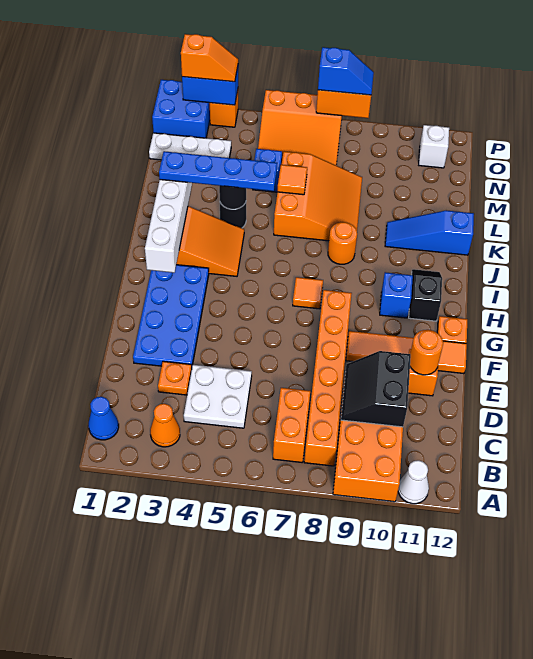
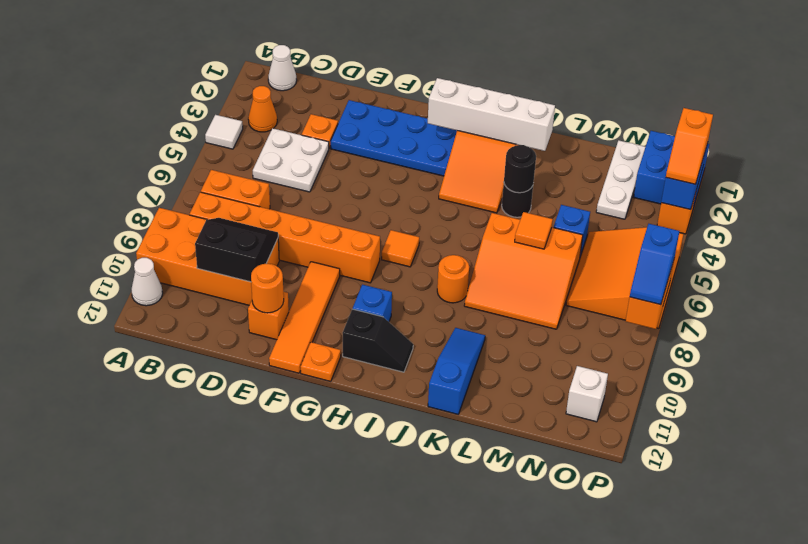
none -> white tile A4 level 1
blue cone B1 level 1 -> white cone B1 level 1
blue plate K2:K5 level 3 -> none

